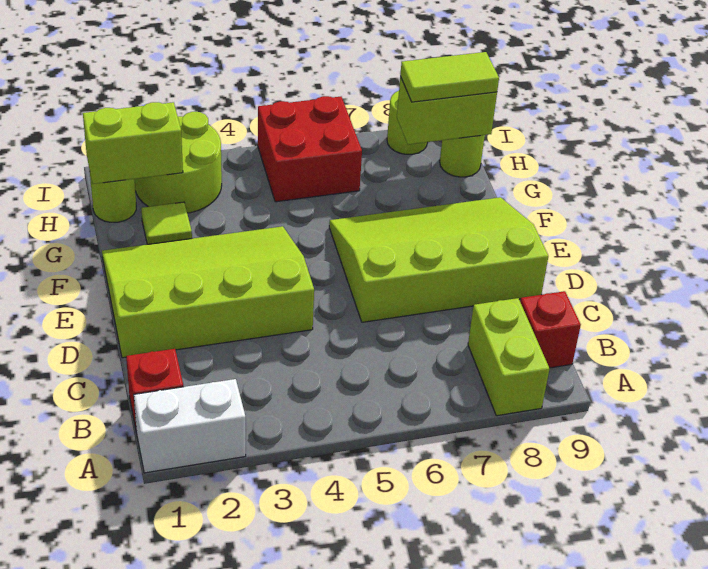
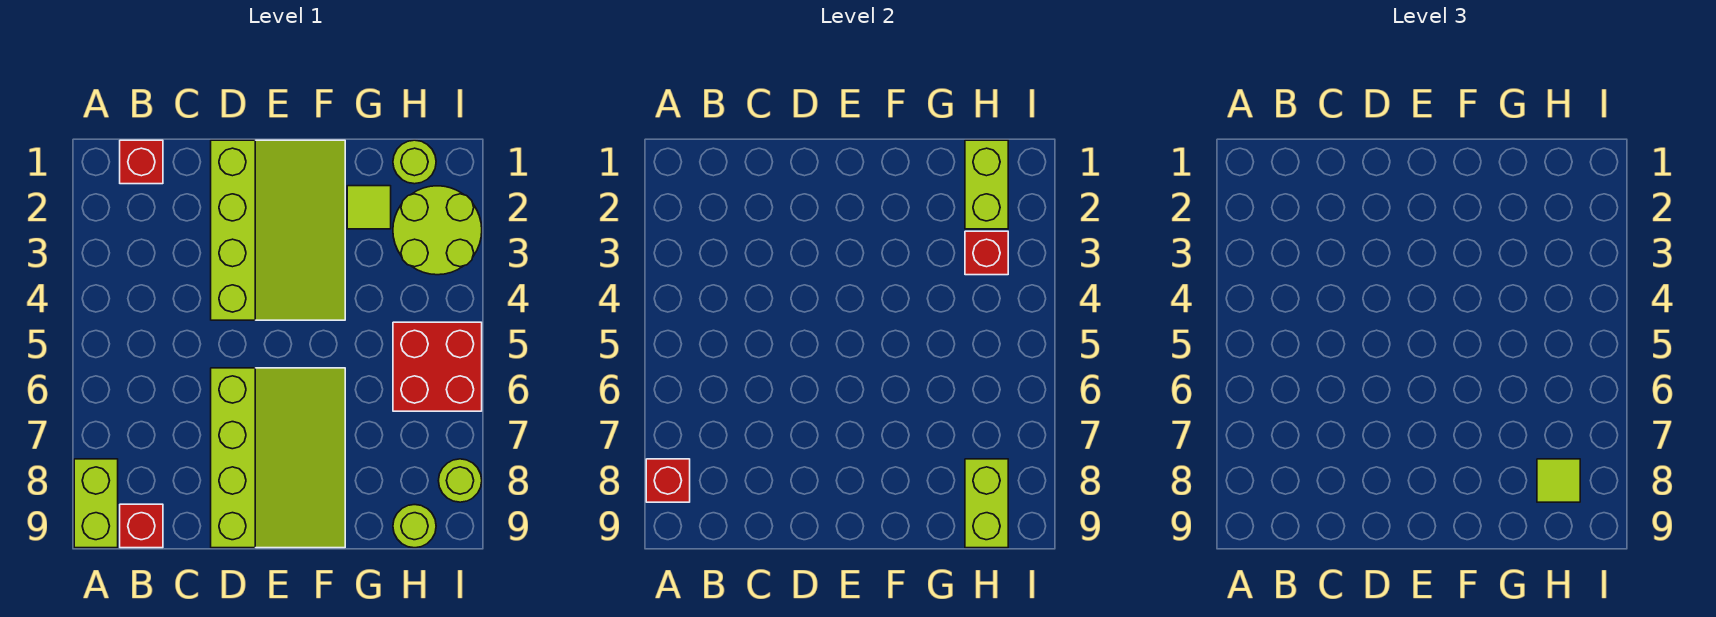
white brick A1:A2 level 1 -> none
lime brick A8:B8 level 1 -> lime brick A8:A9 level 1
none -> red brick A8 level 2
none -> red brick H3 level 2
lime tile H8:H9 level 3 -> lime tile H8 level 3

